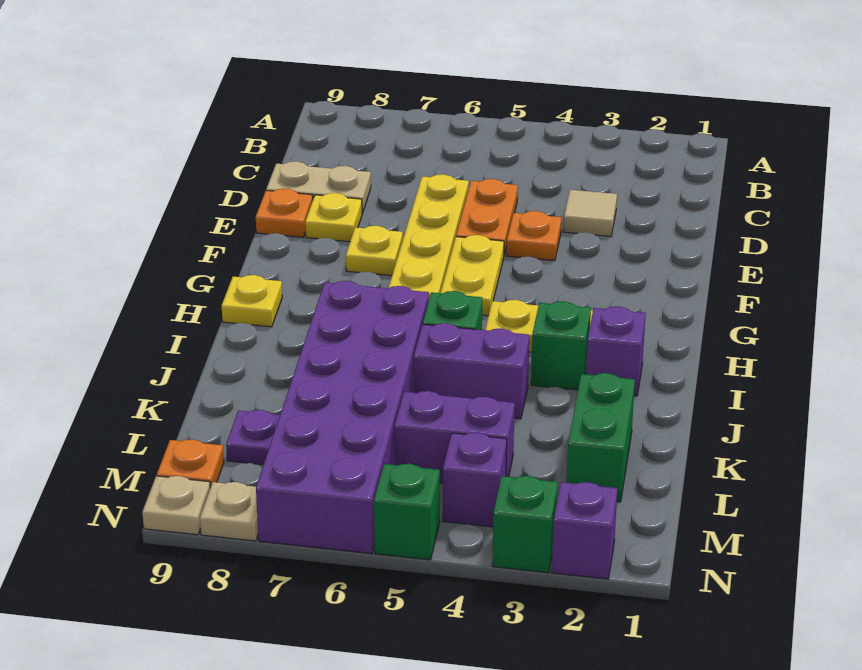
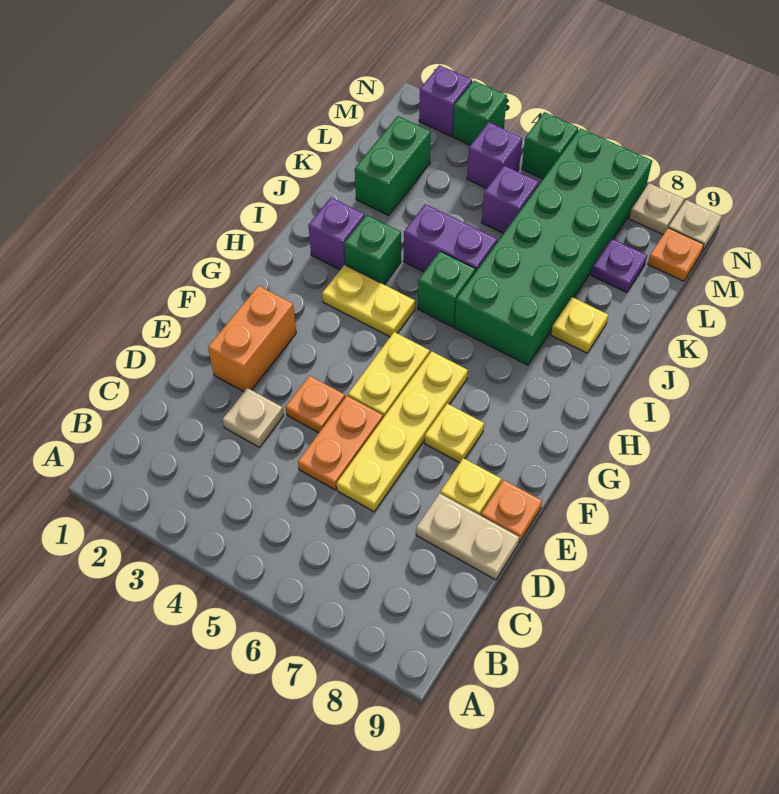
tan tile D3 level 1 -> tan plate D3 level 1
none -> orange brick E2:F2 level 1
yellow plate H9 level 1 -> yellow plate J8 level 1
purple brick I6:N7 level 1 -> green brick I6:N7 level 1
purple brick L4:L5 level 1 -> purple brick L5 level 1

